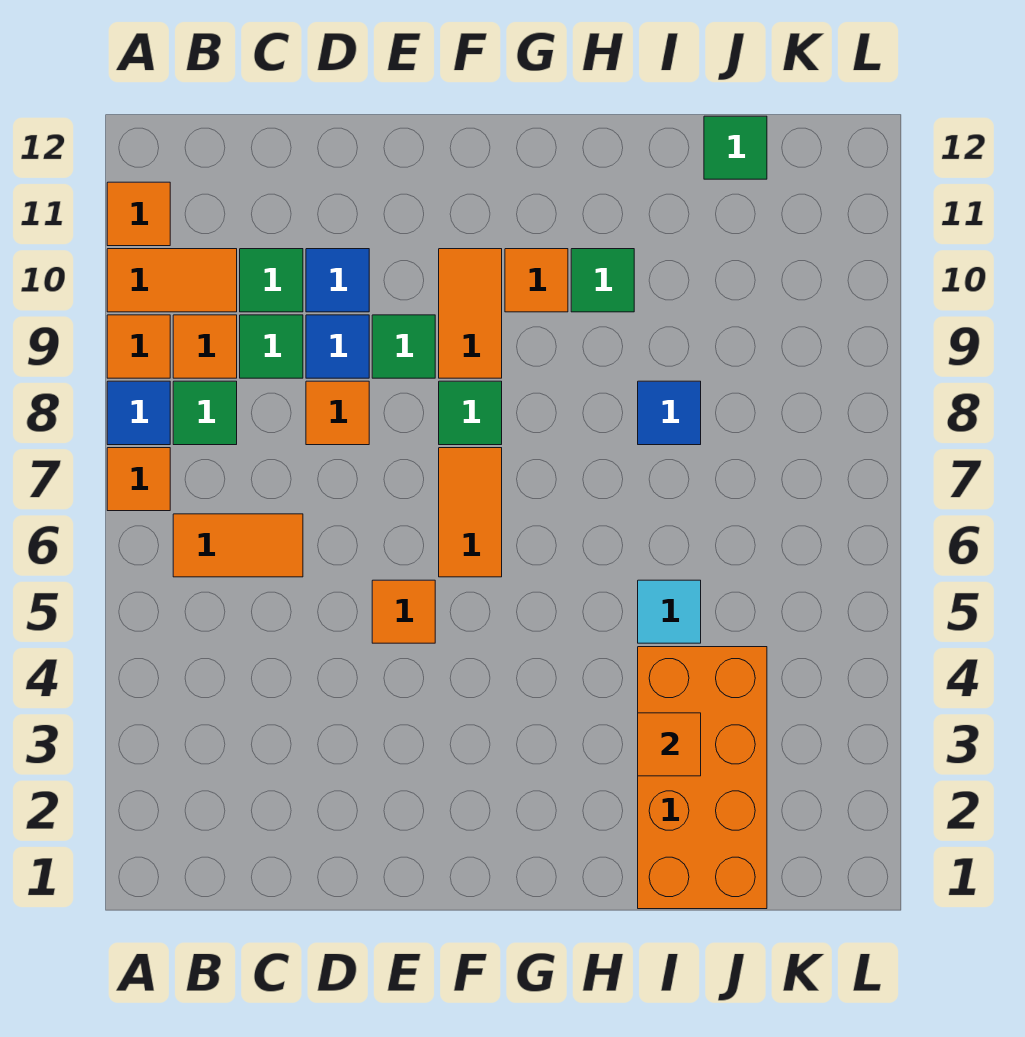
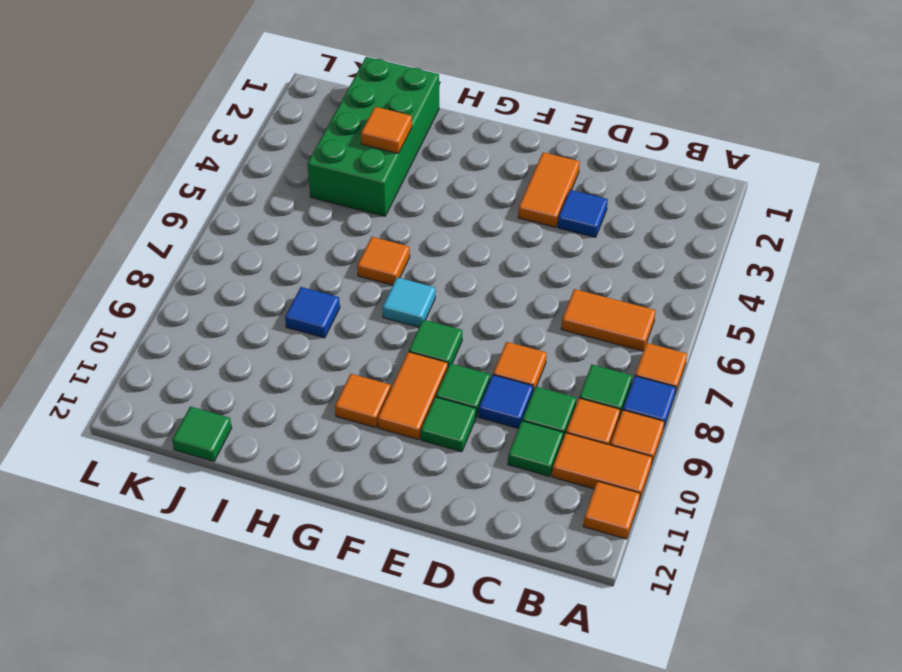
blue tile D10 level 1 -> blue tile D3 level 1
orange tile E5 level 1 -> orange tile H6 level 1
orange tile F6:F7 level 1 -> orange tile E2:E3 level 1
green tile H10 level 1 -> green tile E10 level 1
orange brick I1:J4 level 1 -> green brick I1:J4 level 1
cyan tile I5 level 1 -> cyan tile G7 level 1

